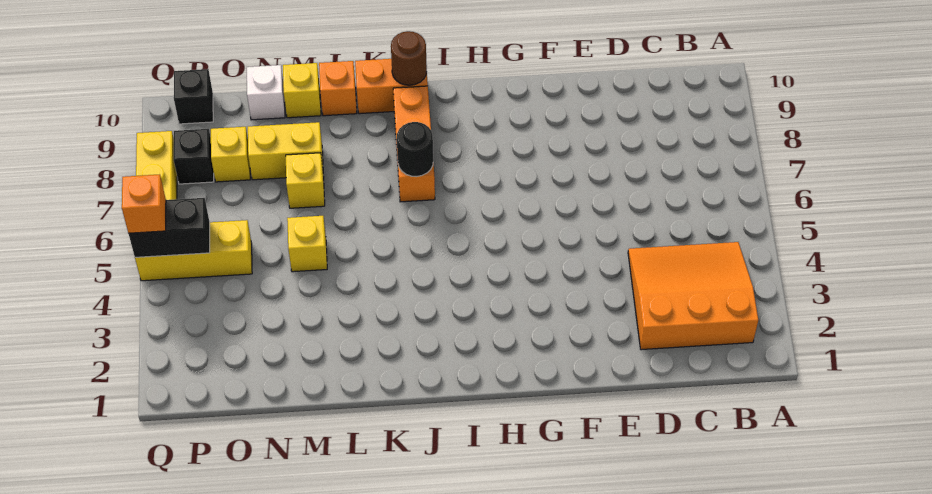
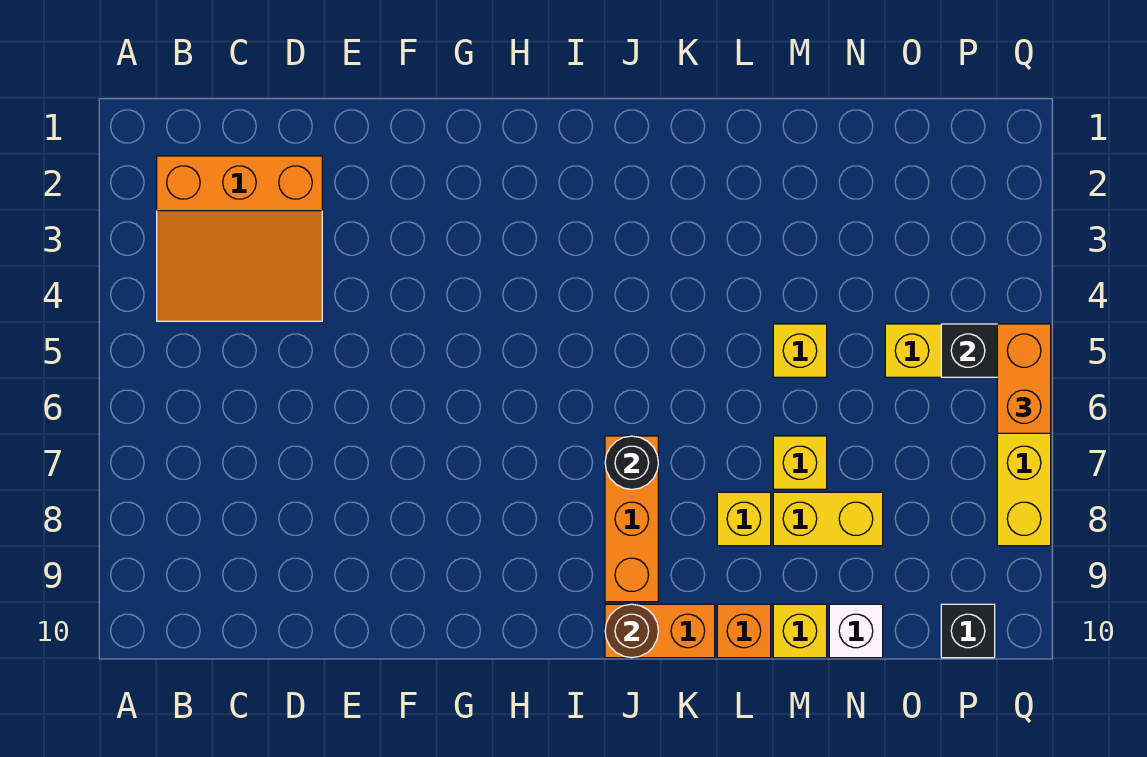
yellow brick O8 level 1 -> yellow brick L8 level 1
black brick P8 level 1 -> none
orange brick Q5 level 3 -> orange brick Q5:Q6 level 3

